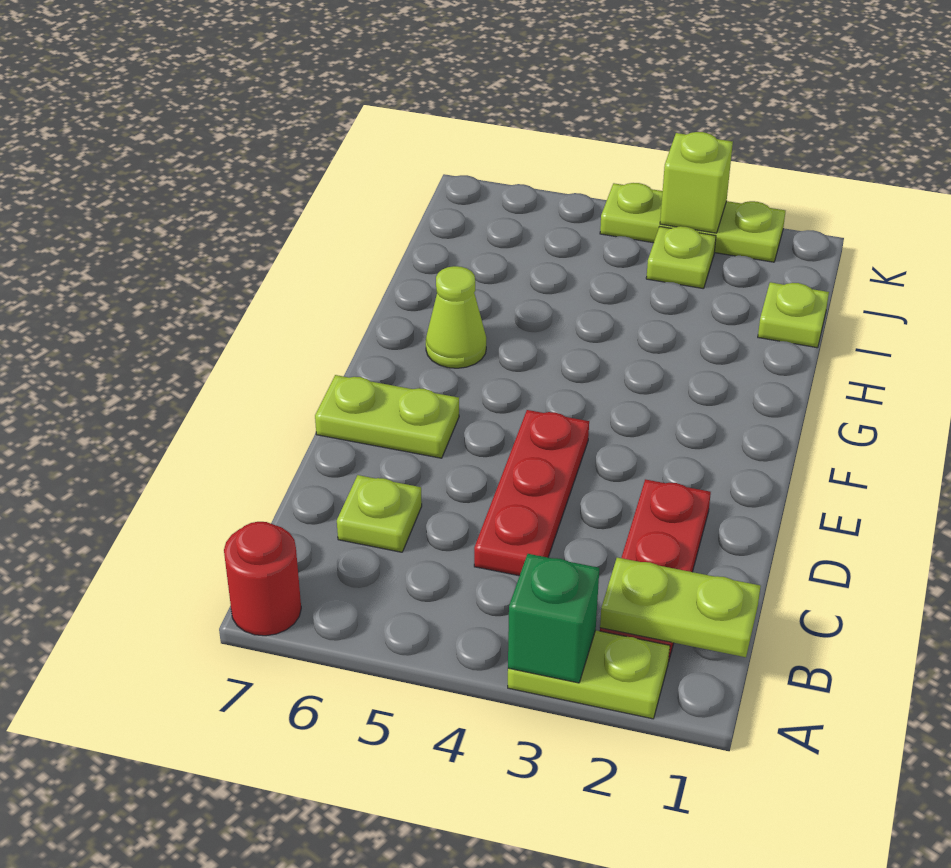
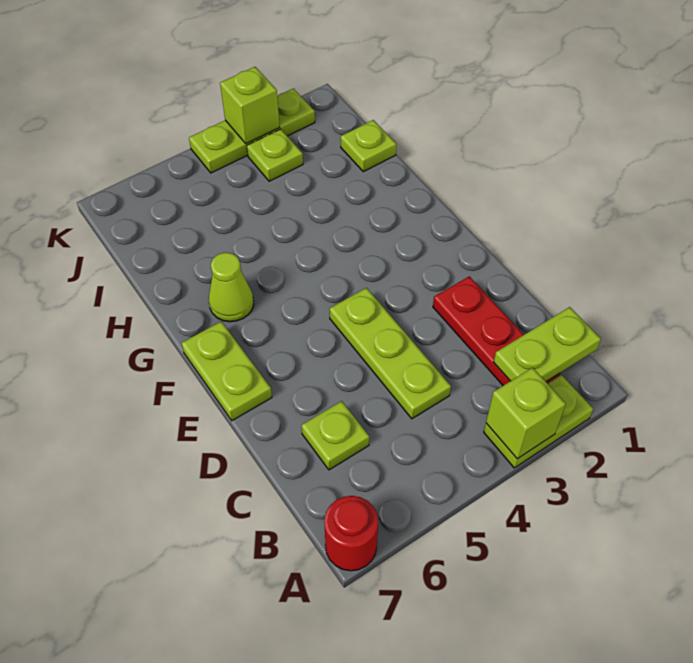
green brick A3 level 2 -> lime brick A3 level 2
red plate C4:E4 level 1 -> lime plate C4:E4 level 1
lime plate E6:E7 level 1 -> lime plate E7:F7 level 1

